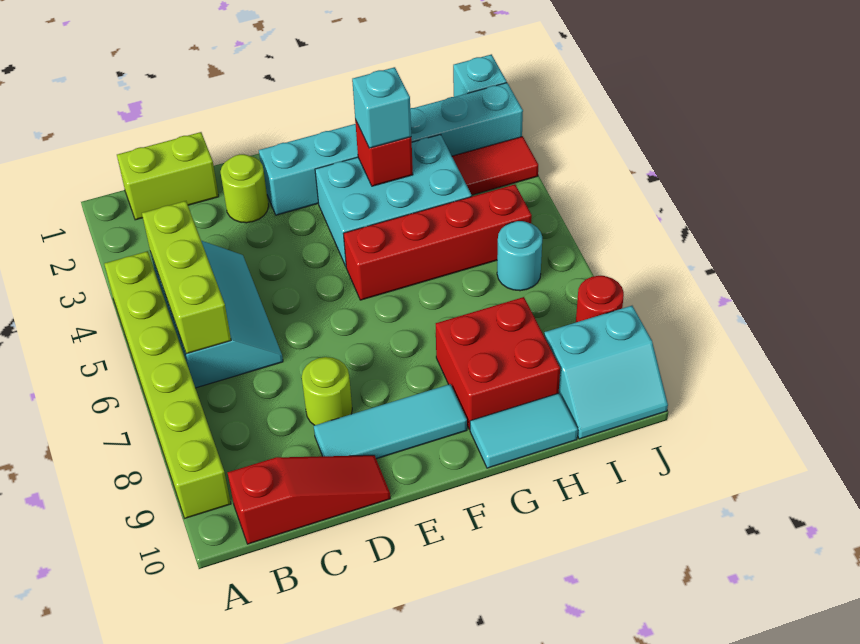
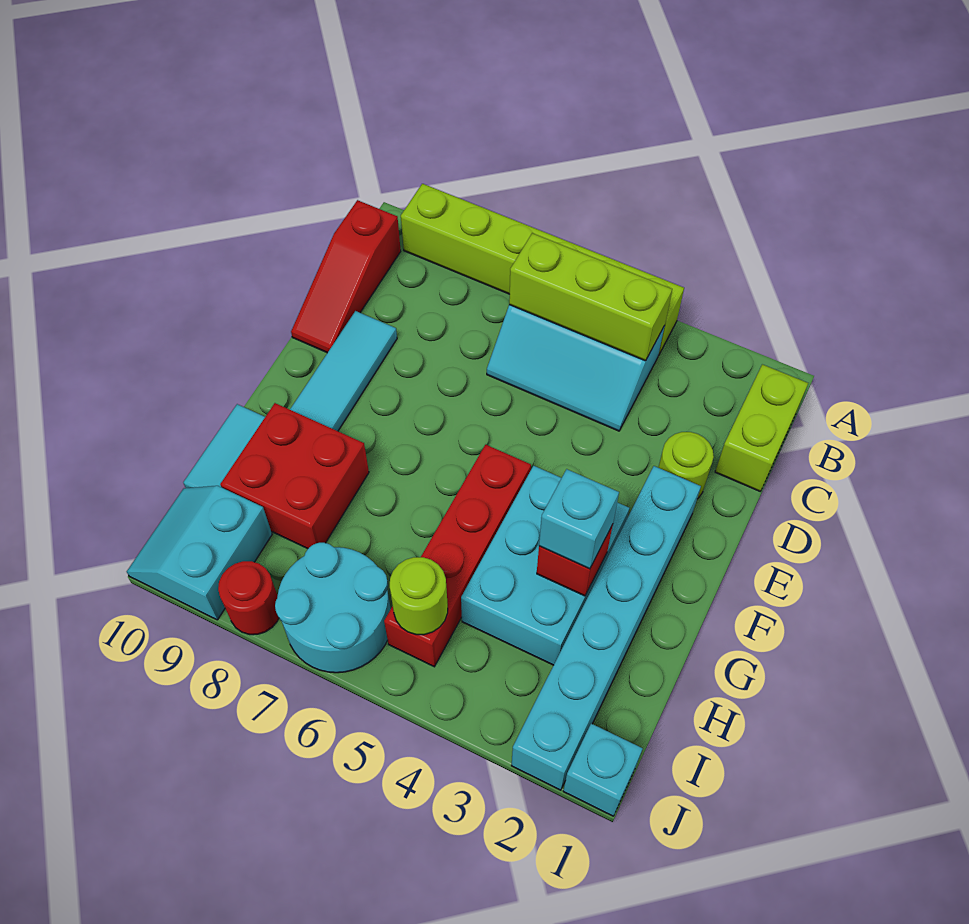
lime round brick D8 level 1 -> lime round brick I5 level 2
red tile I3:J3 level 1 -> none
cyan round brick I6 level 1 -> cyan round brick I6:J7 level 1

